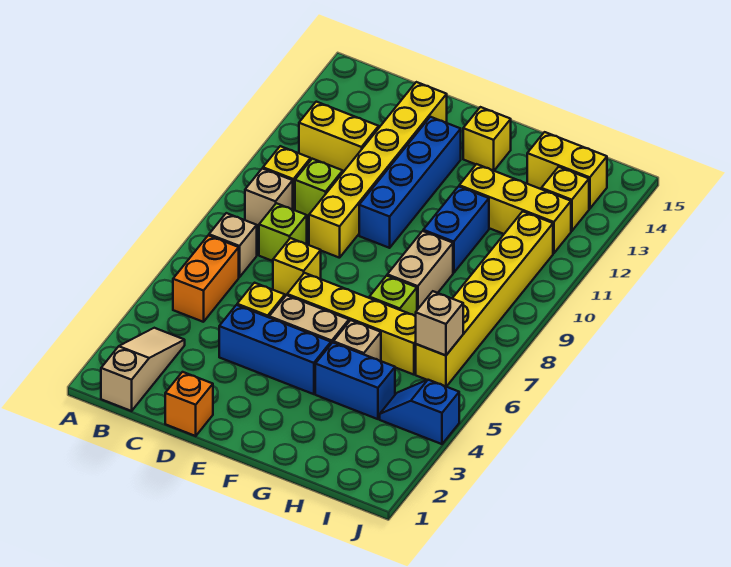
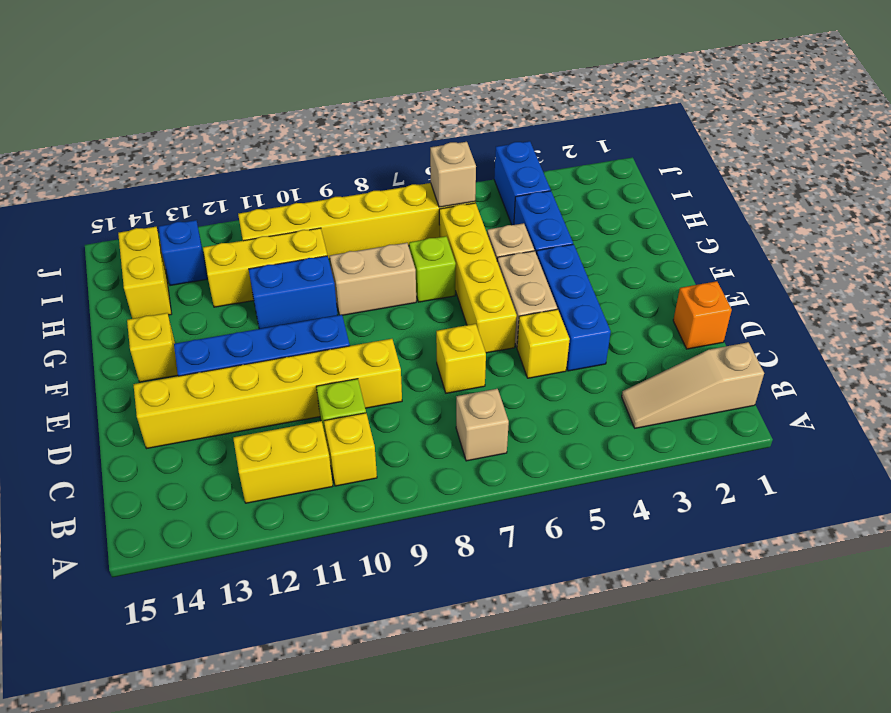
orange brick B5:B6 level 1 -> none
tan brick B9 level 1 -> none
yellow brick B12:C12 level 1 -> yellow brick B11:B12 level 1
lime brick C8 level 1 -> none
yellow brick G12:I12 level 1 -> yellow brick H10:H12 level 1
blue slope I4:J4 level 1 top J -> blue brick I4:J4 level 1
yellow brick I13 level 1 -> blue brick I13 level 1

